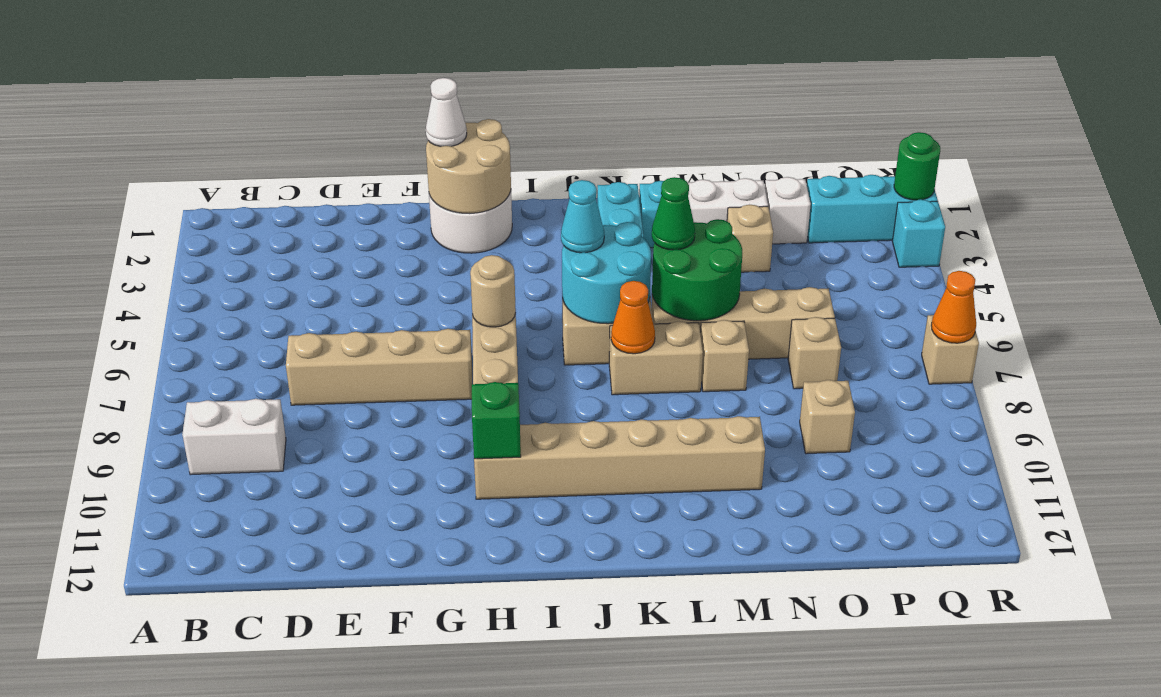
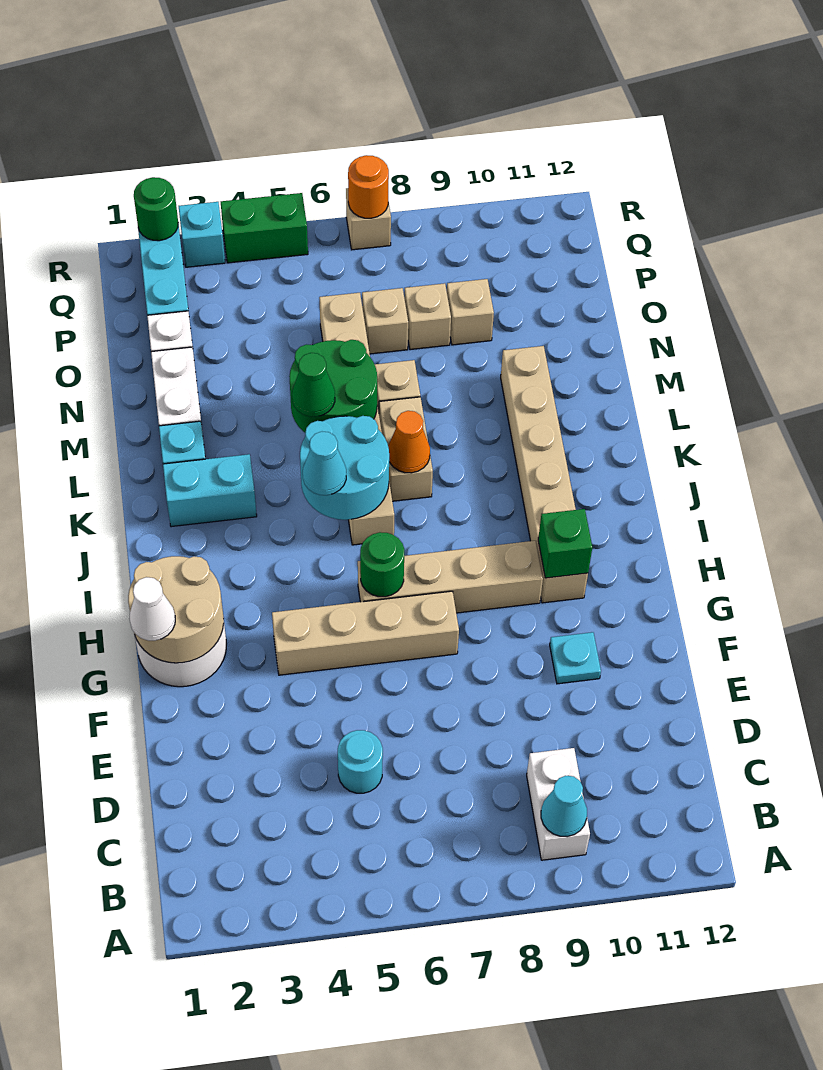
none -> cyan cone B9 level 2
none -> cyan round brick D5 level 1
tan brick D7:G7 level 1 -> tan brick G4:G7 level 1
none -> cyan plate F10 level 1
tan round brick H6 level 2 -> green round brick H6 level 2
tan brick N3 level 1 -> tan brick O8 level 1
none -> green brick R4:R5 level 1
orange cone R7 level 2 -> orange round brick R7 level 2

